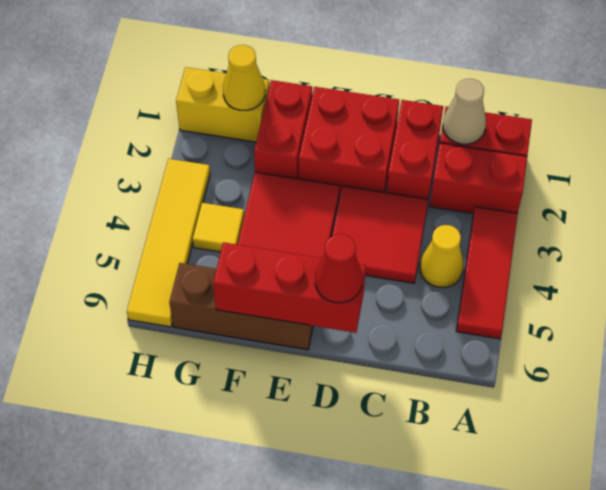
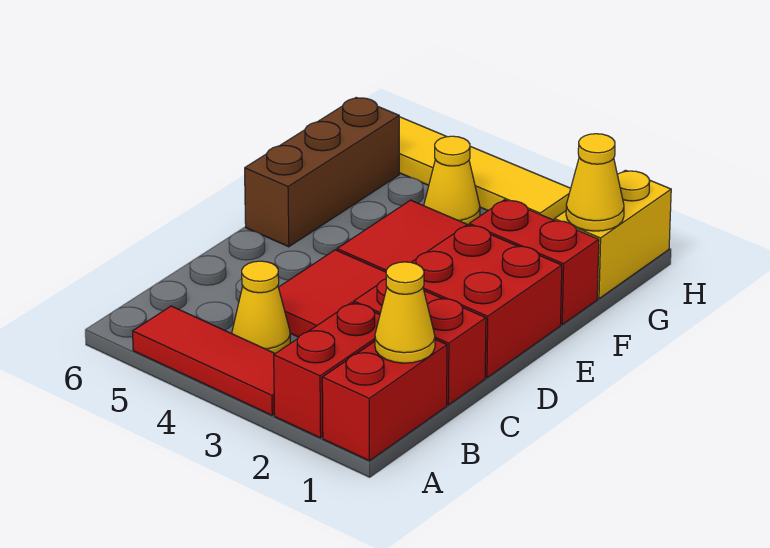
tan cone B1 level 2 -> yellow cone B1 level 2
red brick D6:F6 level 2 -> none
red cone D6 level 3 -> none
yellow tile G4 level 1 -> yellow cone G4 level 1

